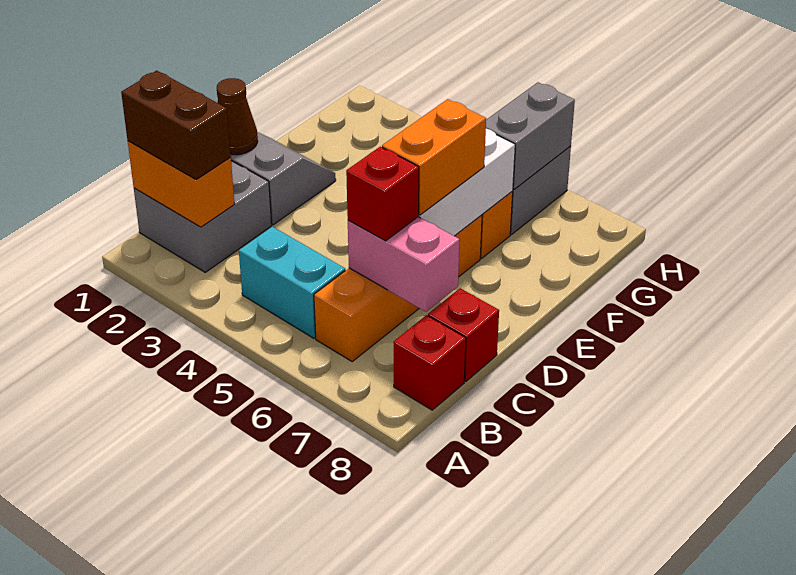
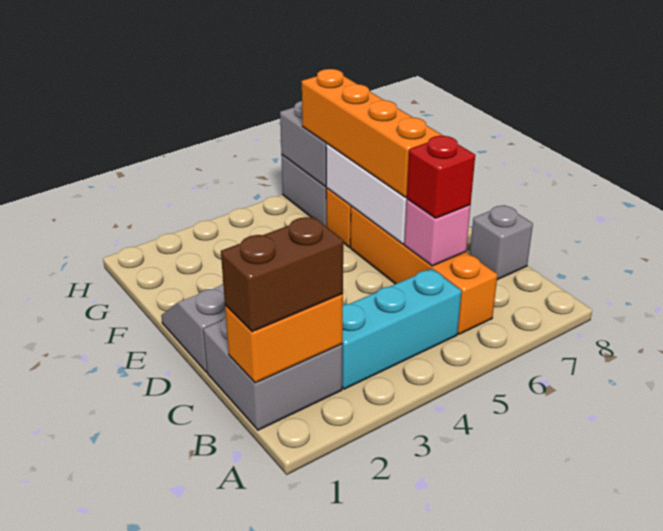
cyan brick B4:B5 level 1 -> cyan brick B3:B5 level 1
red brick B8 level 1 -> none
pink brick C6:C7 level 2 -> pink brick C6 level 2
red brick C8 level 1 -> grey brick C8 level 1
brown cone D1 level 2 -> none
orange brick D6:E6 level 3 -> orange brick D6:G6 level 3

